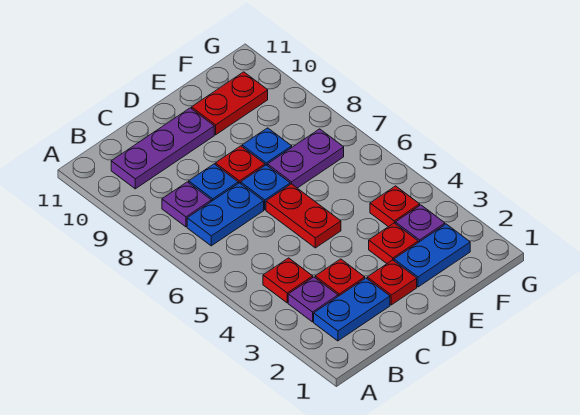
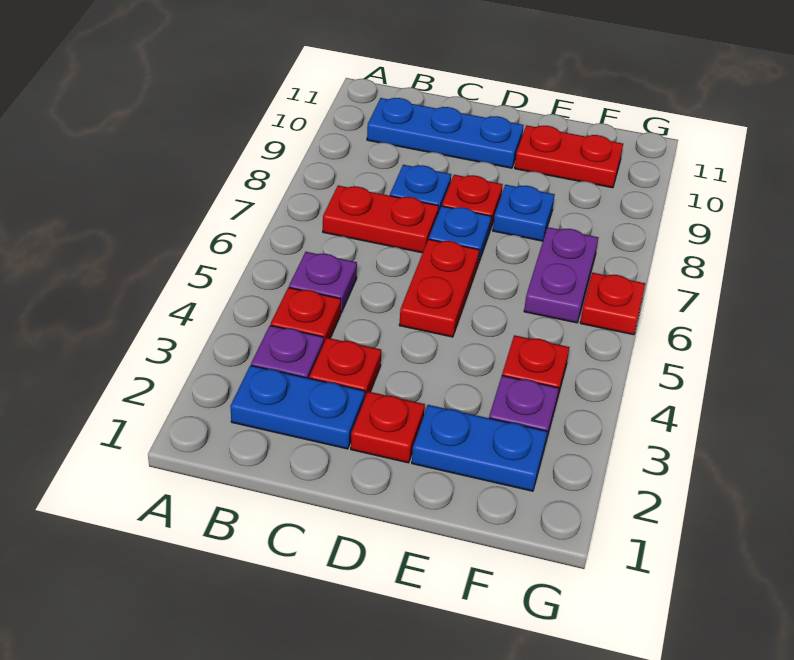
blue plate B7:C7 level 1 -> red plate B7:C7 level 1
purple plate B8 level 1 -> purple plate B5 level 1
purple plate B10:D10 level 1 -> blue plate B10:D10 level 1
red plate E3 level 1 -> red plate G6 level 1
purple plate E7:F7 level 1 -> purple plate F6:F7 level 1

